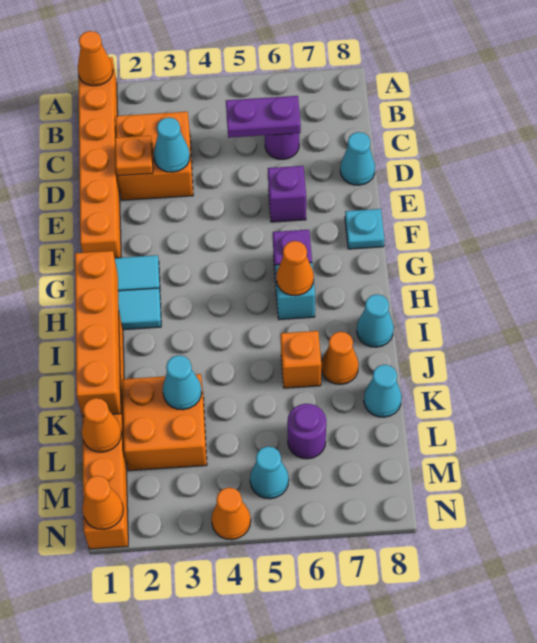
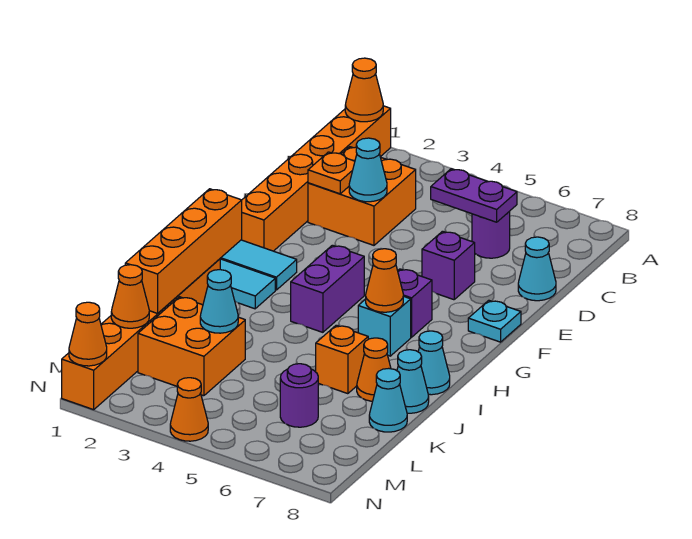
none -> purple brick G4:H4 level 1
cyan cone M5 level 1 -> cyan cone J8 level 1

